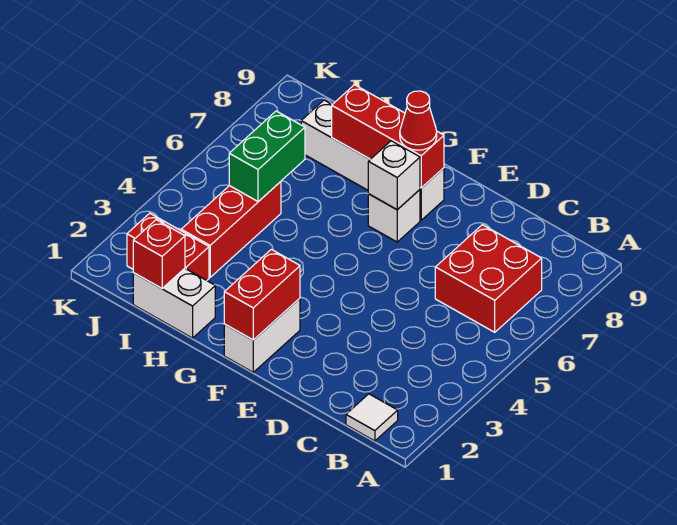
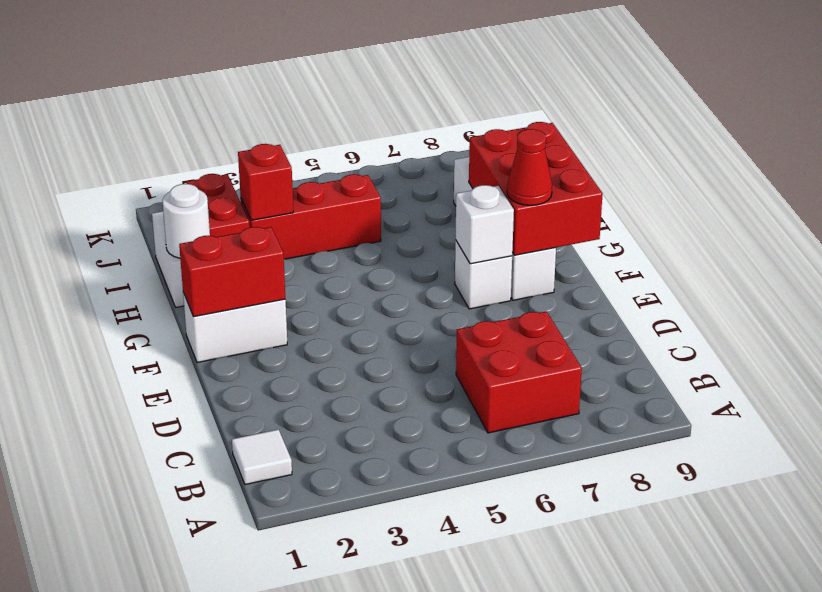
red brick F8:H8 level 2 -> red brick F8:H9 level 2
none -> white round brick H1 level 2
red brick I1 level 2 -> red brick I3 level 2
green brick I5:I6 level 2 -> none

